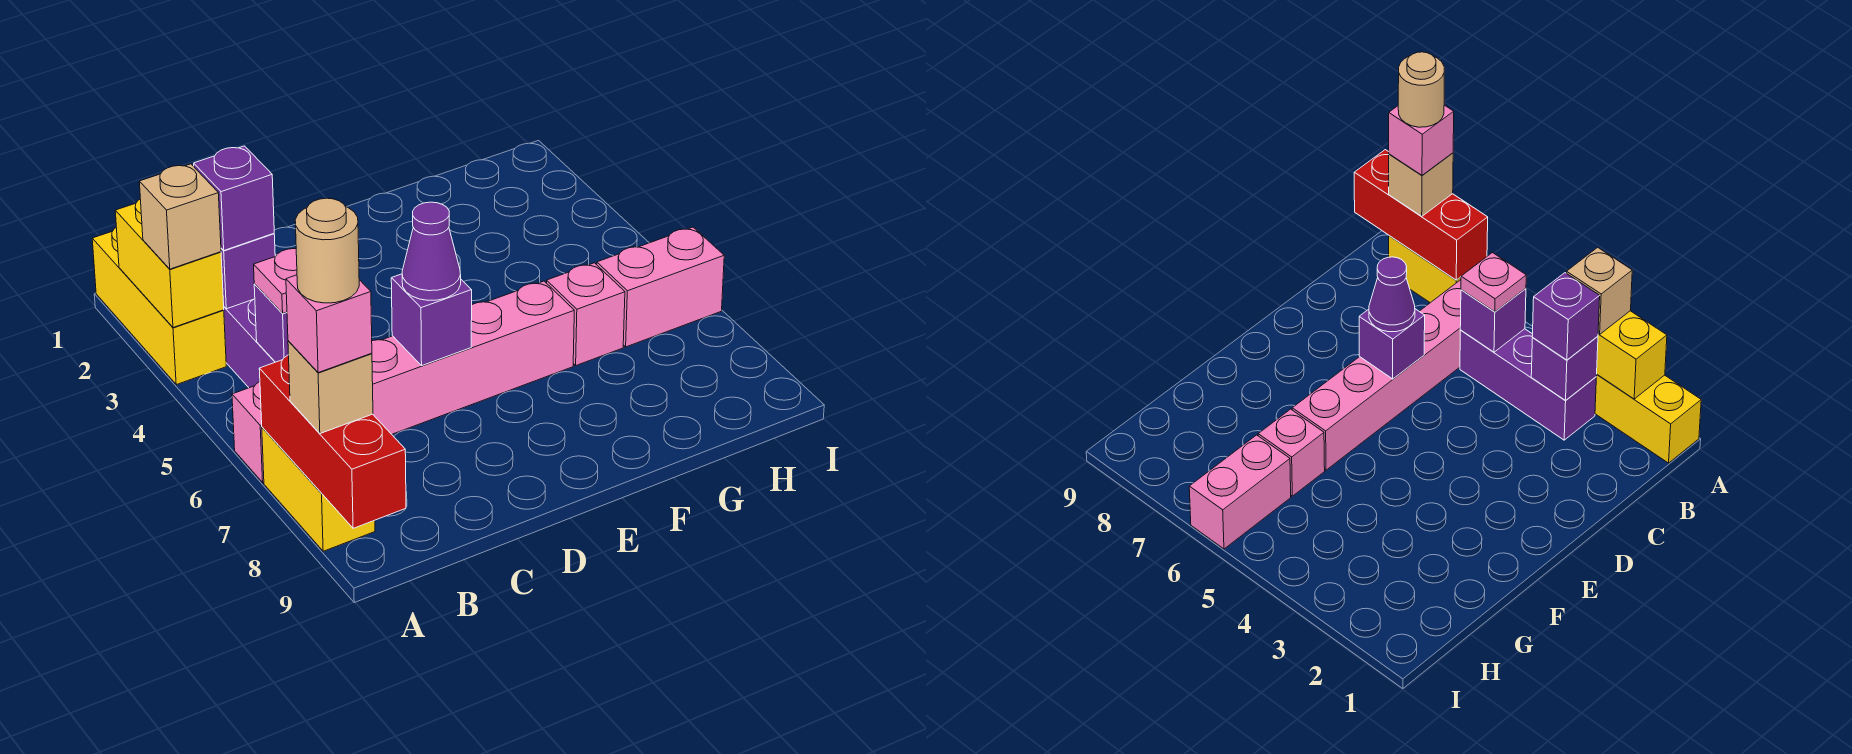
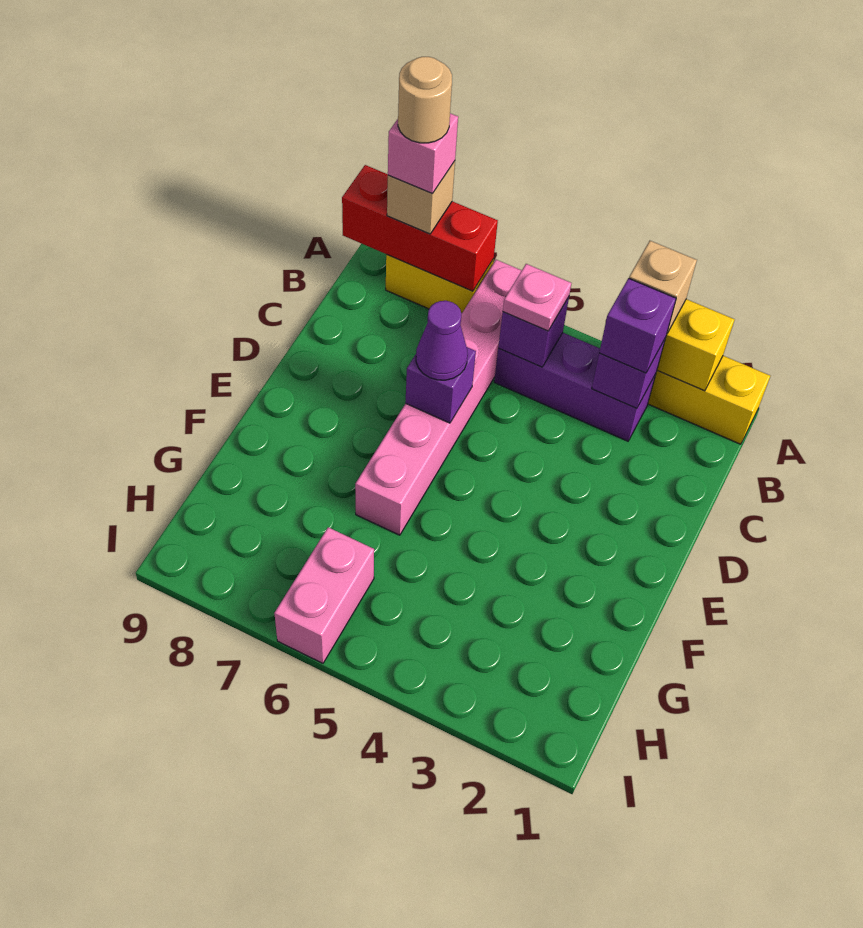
pink brick G6 level 1 -> none

